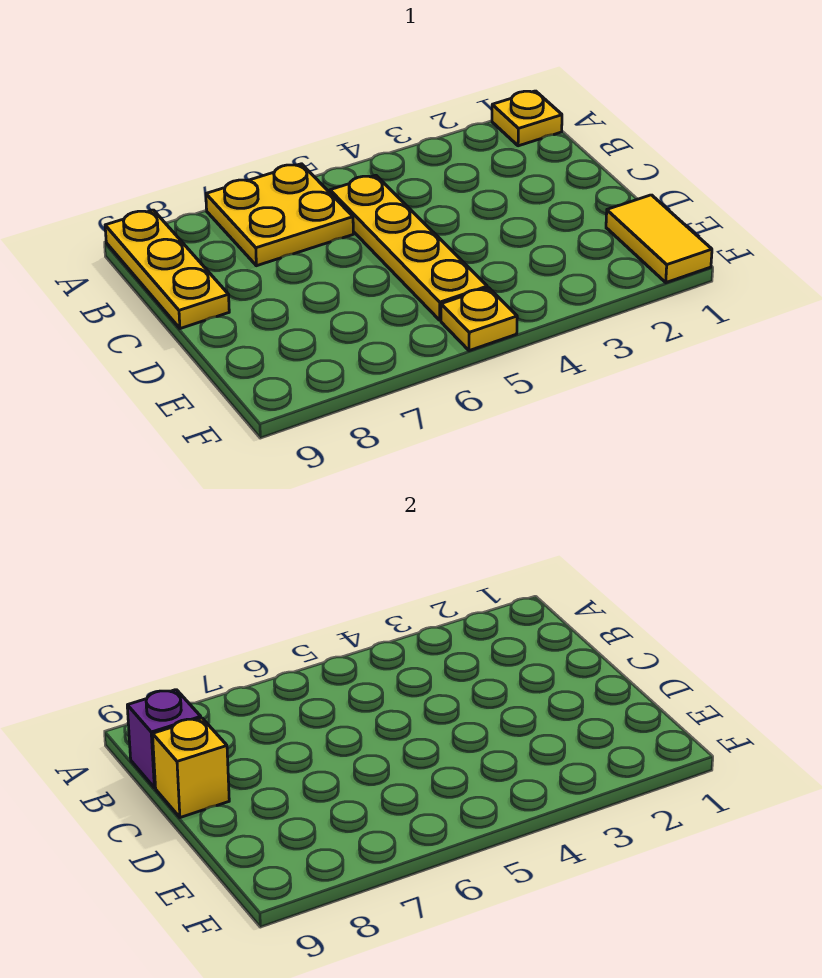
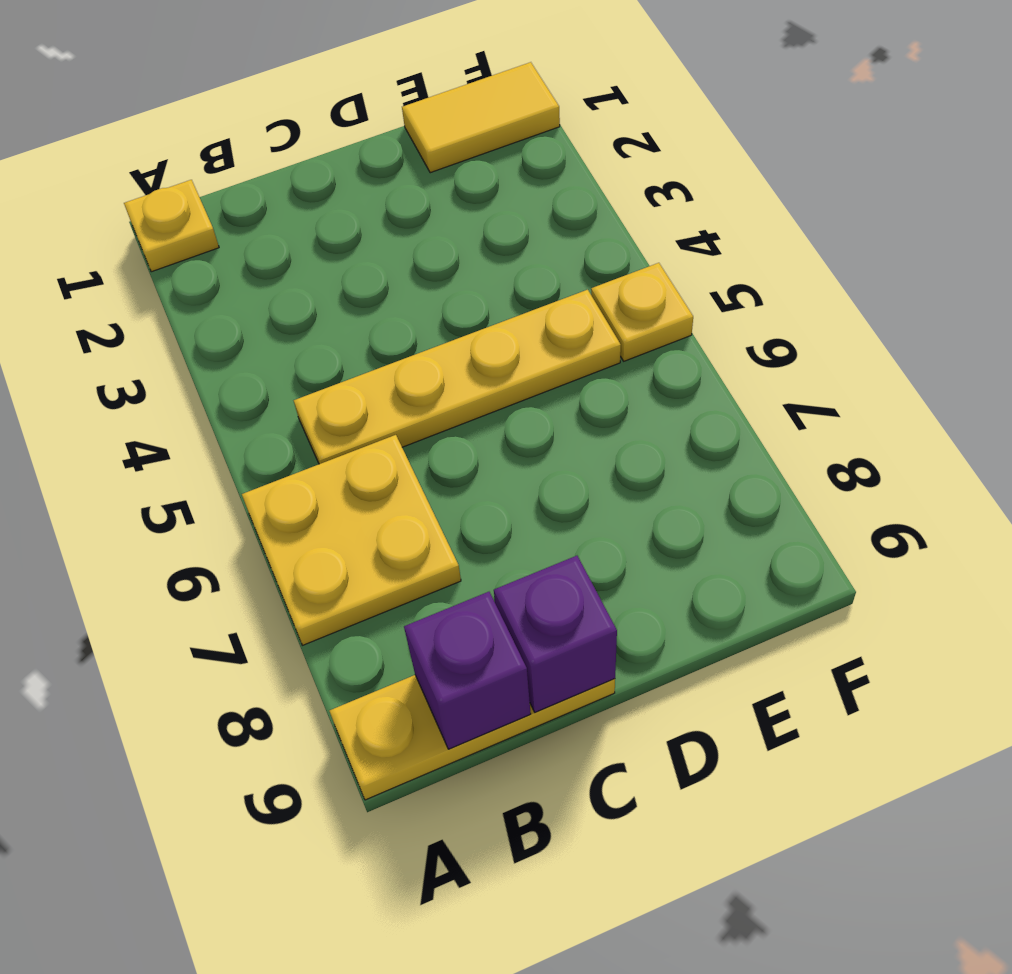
yellow brick C9 level 2 -> purple brick C9 level 2

